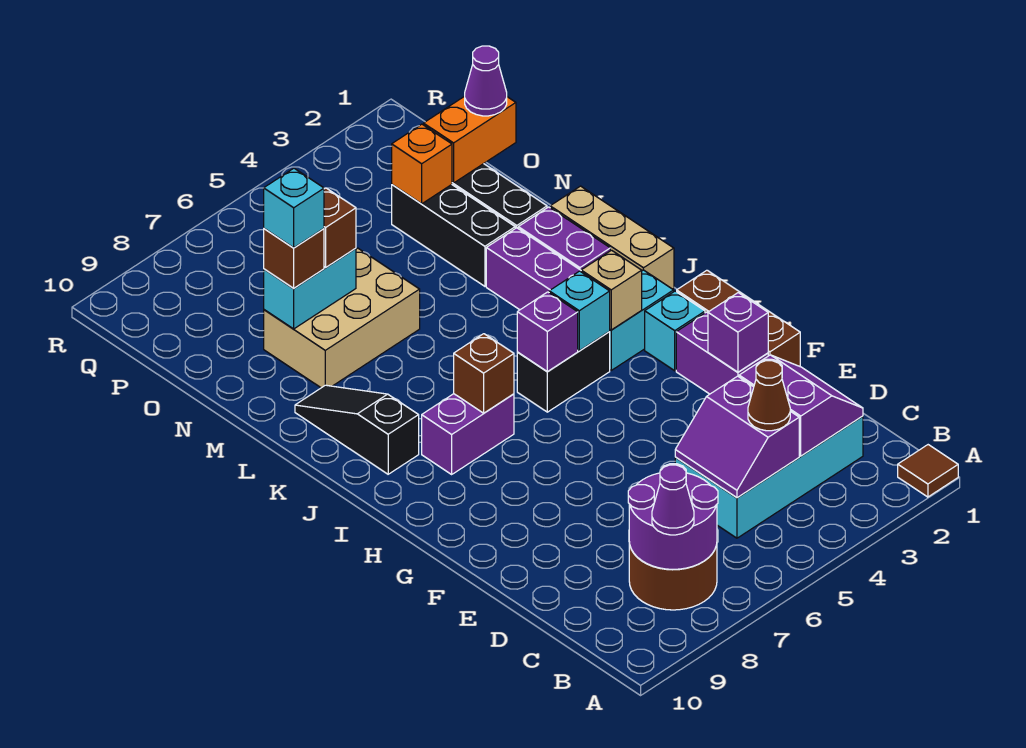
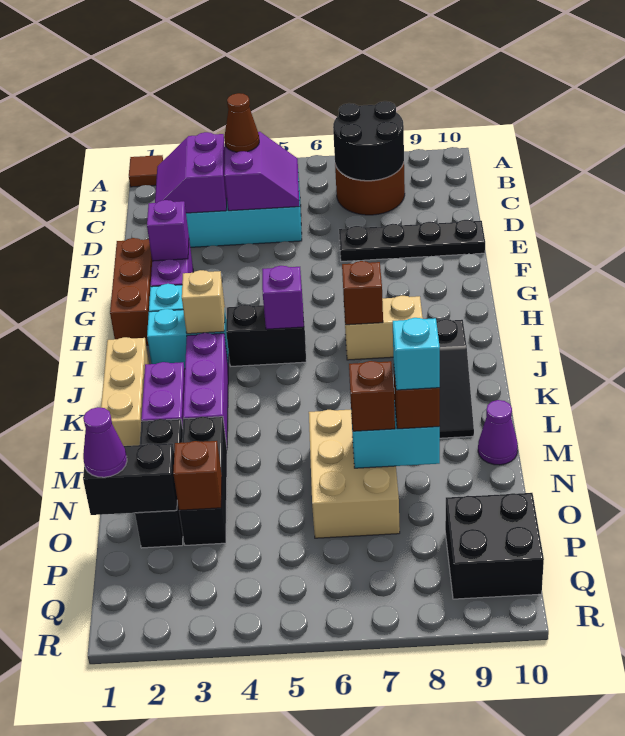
purple round brick B7:C8 level 2 -> black round brick B7:C8 level 2
purple cone B8 level 3 -> purple cone M10 level 1
none -> black plate E7:E10 level 1
cyan brick I4 level 2 -> none
purple brick I7:I8 level 1 -> tan brick I7:I8 level 1
tan brick M6:N8 level 1 -> tan brick M6:O7 level 1
orange brick O1:O2 level 2 -> black brick O1:O2 level 2
orange brick O3 level 2 -> brown brick O3 level 2
none -> black brick P9:Q10 level 1

